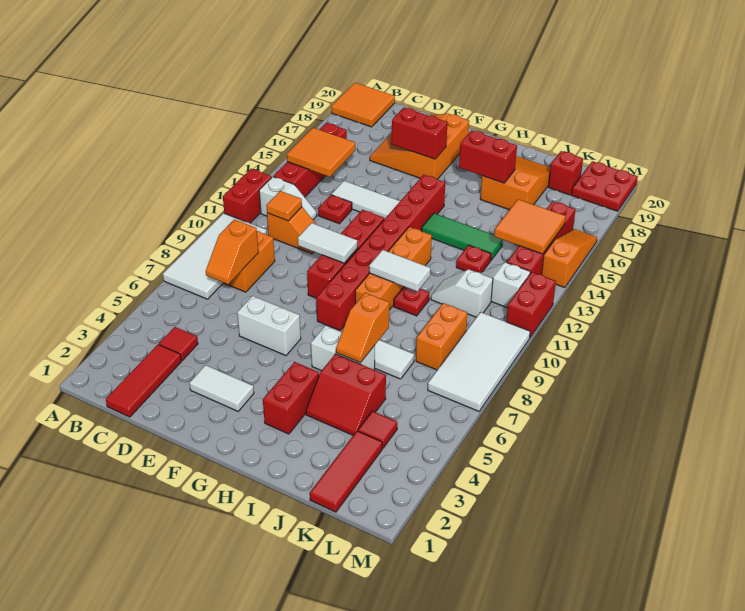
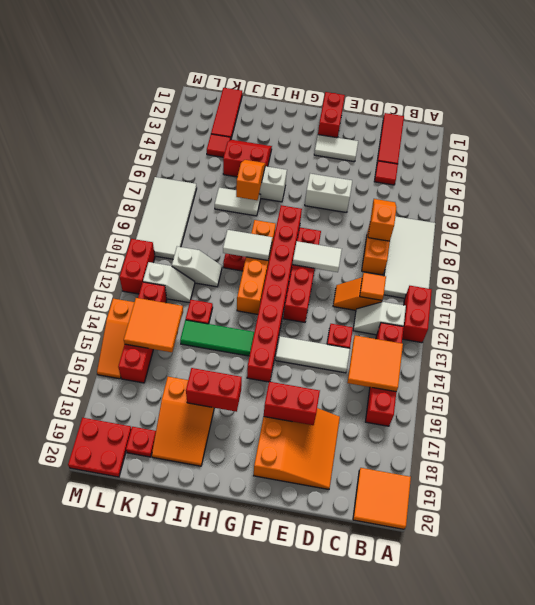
red brick H3:H4 level 1 -> red brick F1:F2 level 1
orange brick K8:K9 level 1 -> none
red brick K19 level 1 -> red plate K19 level 1

